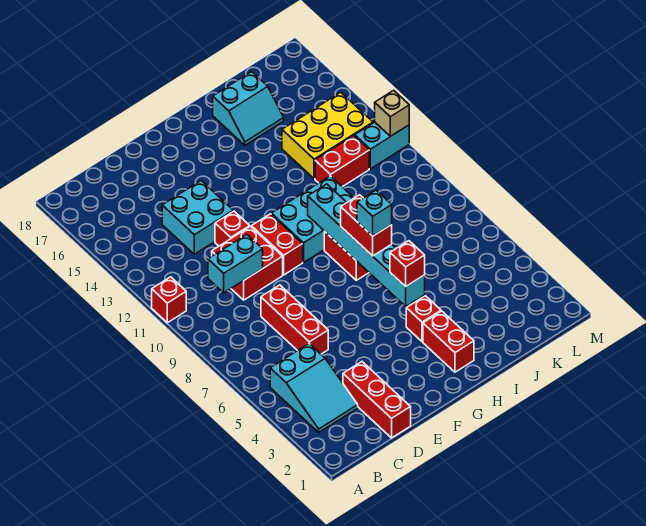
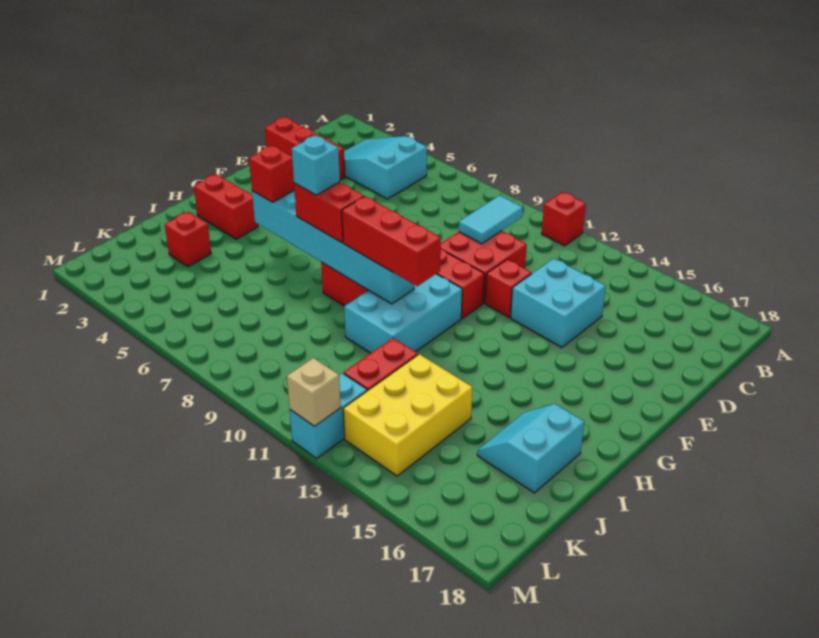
cyan brick C10:D10 level 2 -> cyan tile C10:D10 level 2
red brick D6:D8 level 1 -> red brick H9:H11 level 3
red brick H4 level 1 -> red brick J3 level 1

